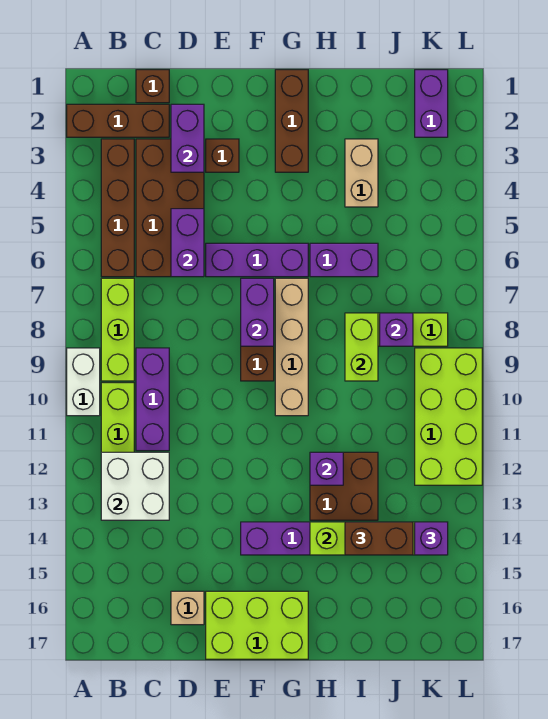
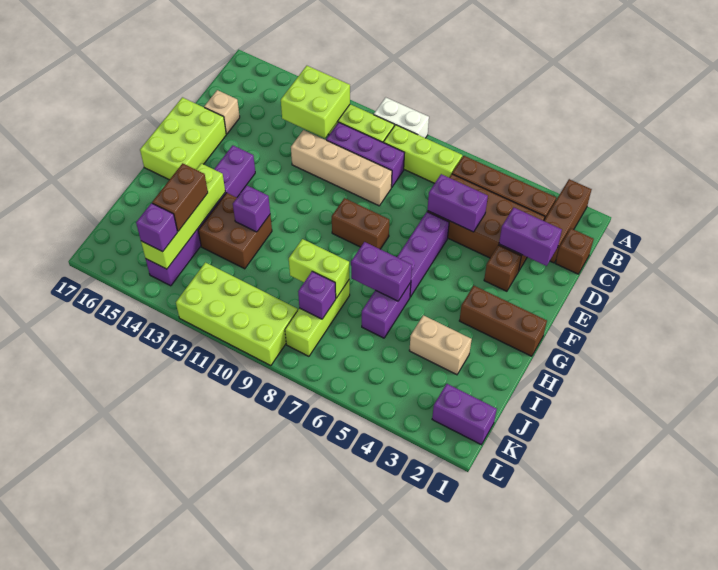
white brick B12:C13 level 2 -> lime brick B12:C13 level 2
purple brick F7:F8 level 2 -> purple brick H6:H7 level 2
tan brick G7:G10 level 1 -> tan brick D9:D12 level 1

